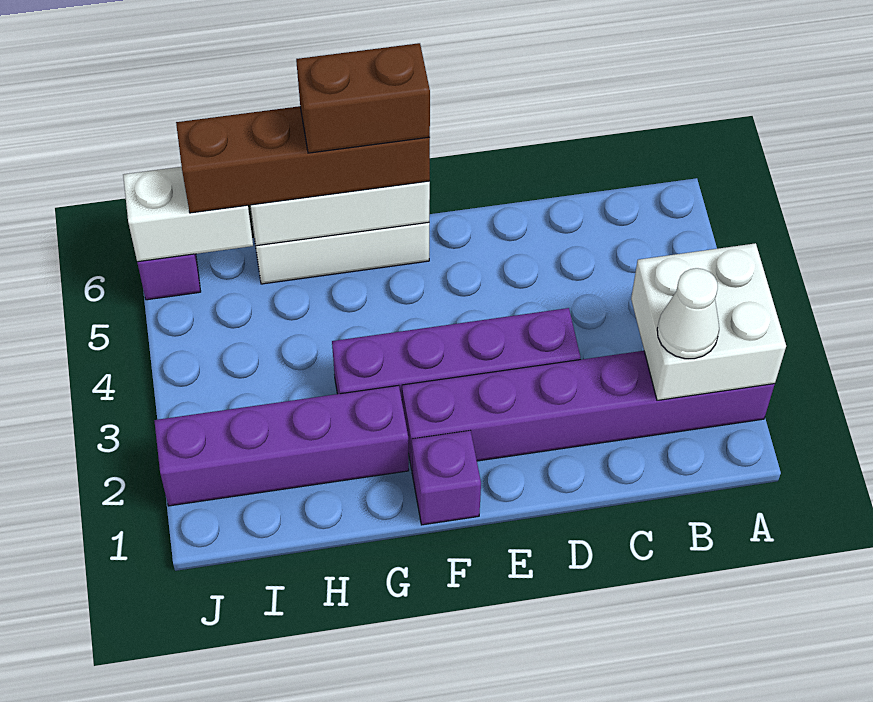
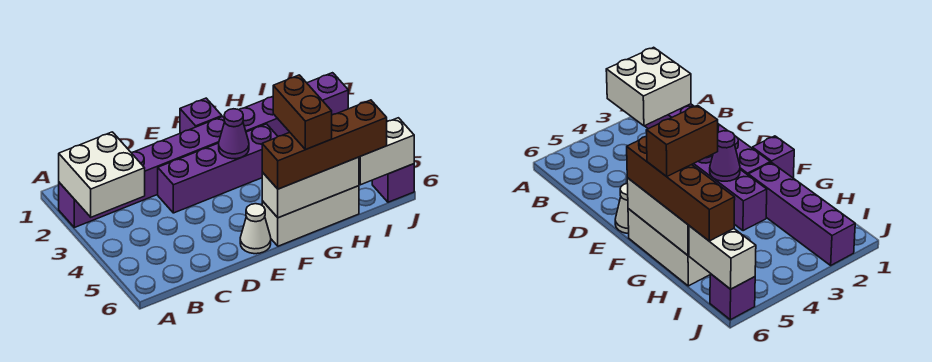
white cone B2 level 3 -> white cone E6 level 1
none -> purple cone F3 level 2
brown brick F6:G6 level 4 -> brown brick G5:G6 level 4

